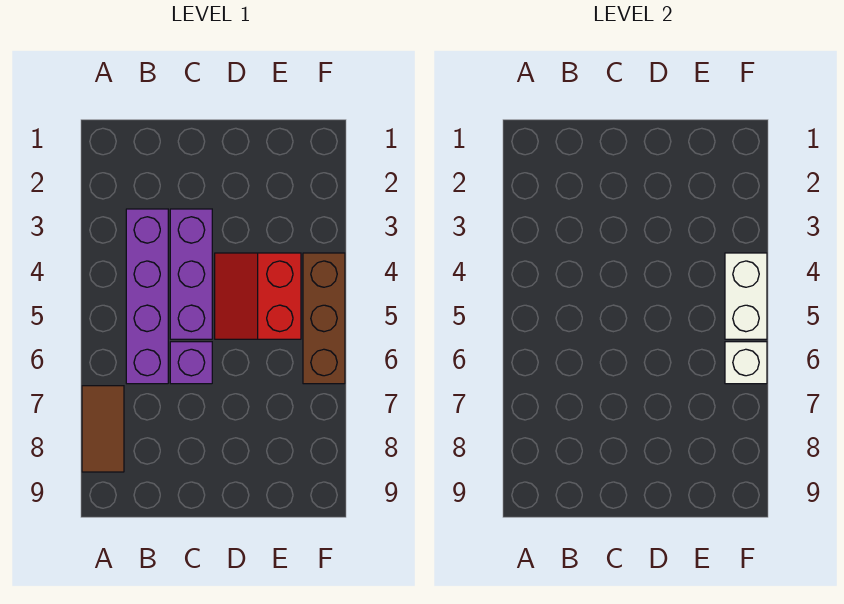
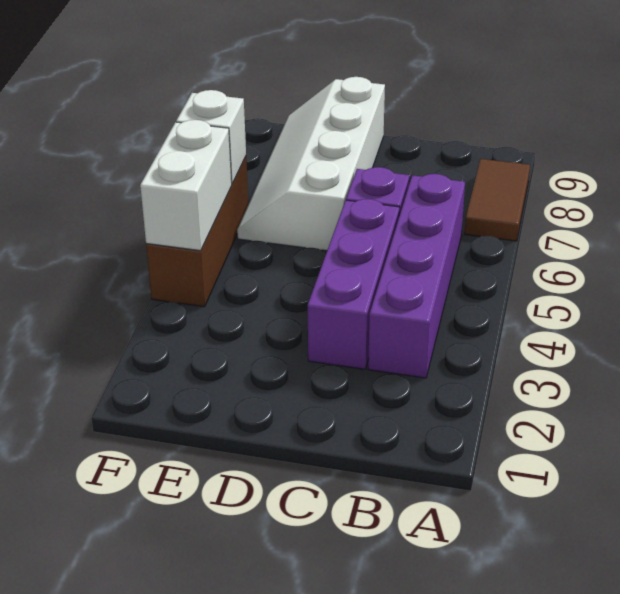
red slope D4:E5 level 1 top E -> none
none -> white slope D6:E9 level 1 top D

